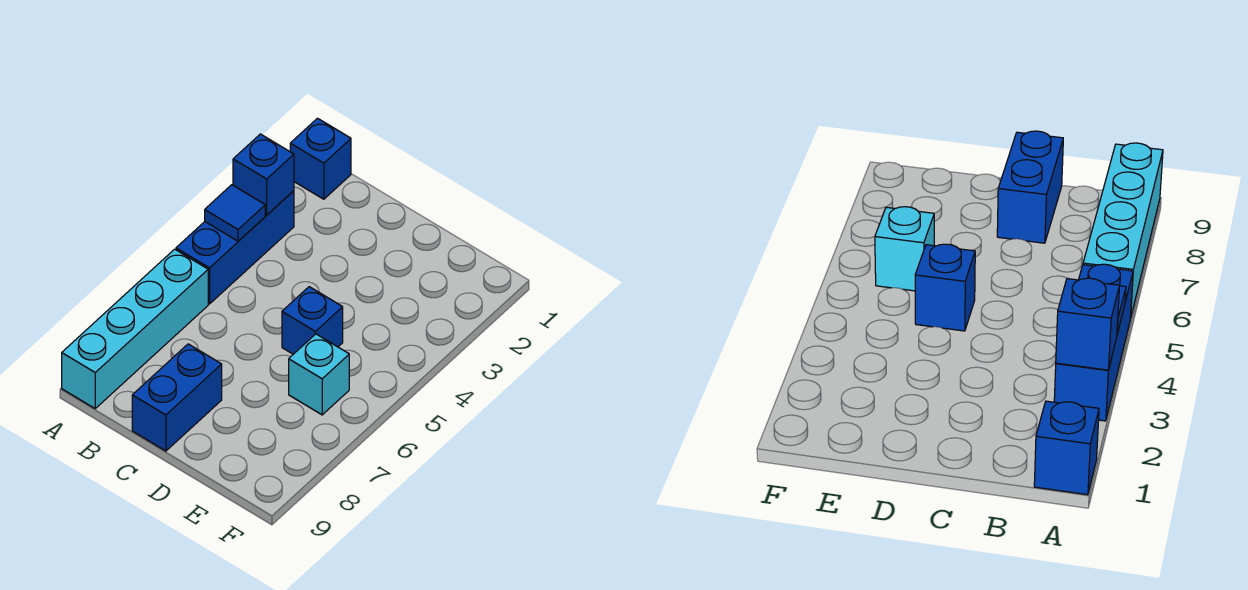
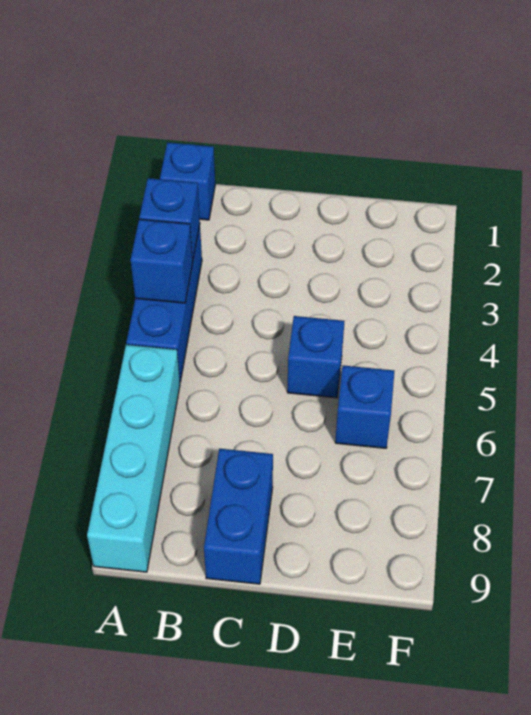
blue tile A4 level 2 -> blue brick A4 level 2
cyan brick E6 level 1 -> blue brick E6 level 1

